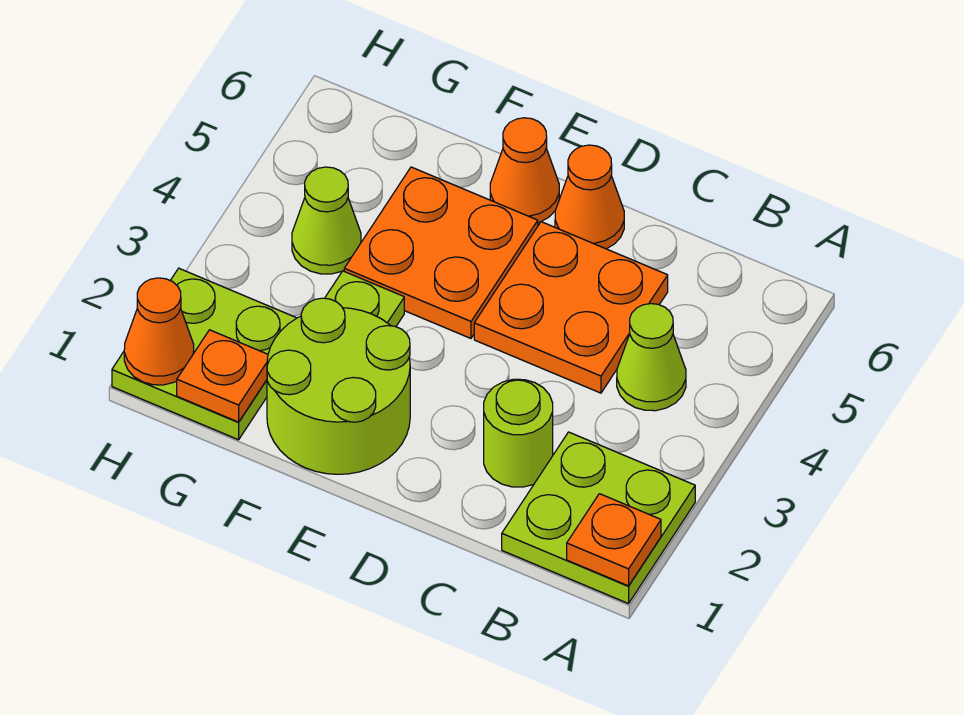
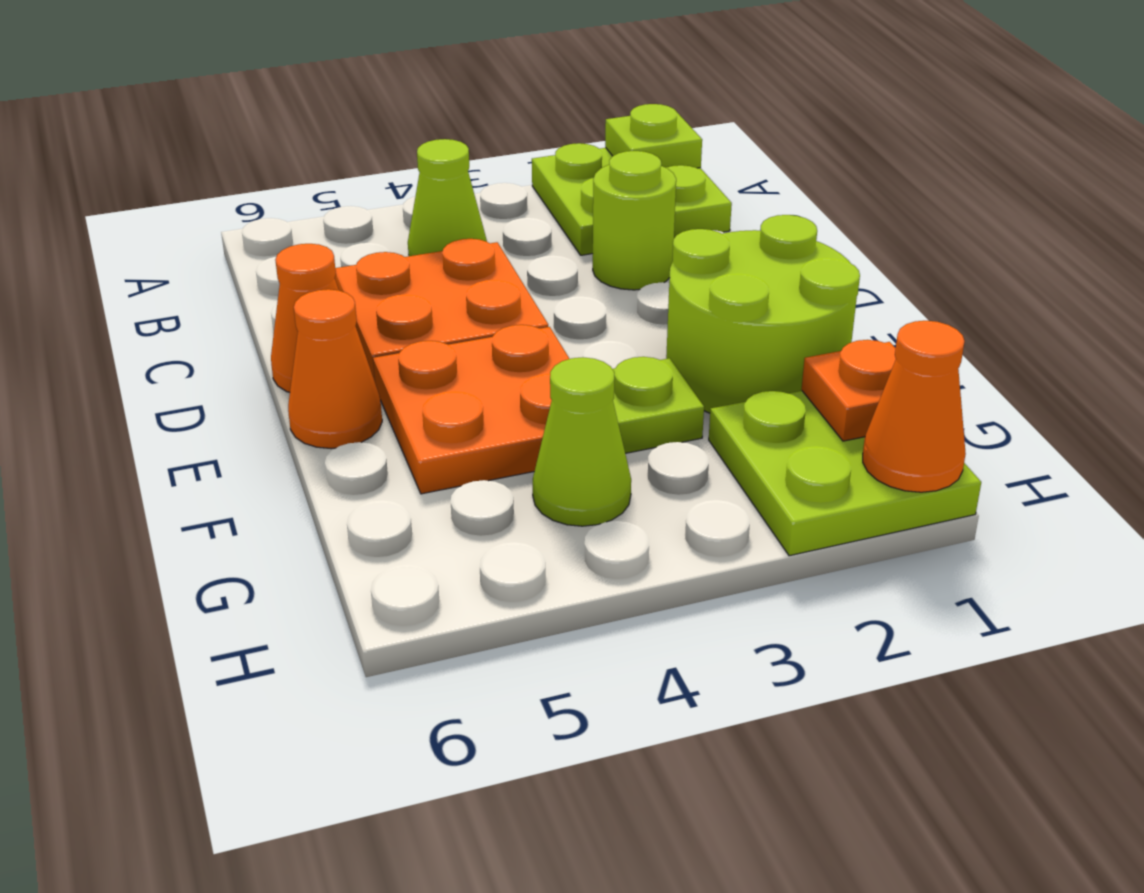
orange plate A1 level 2 -> lime plate A1 level 2

